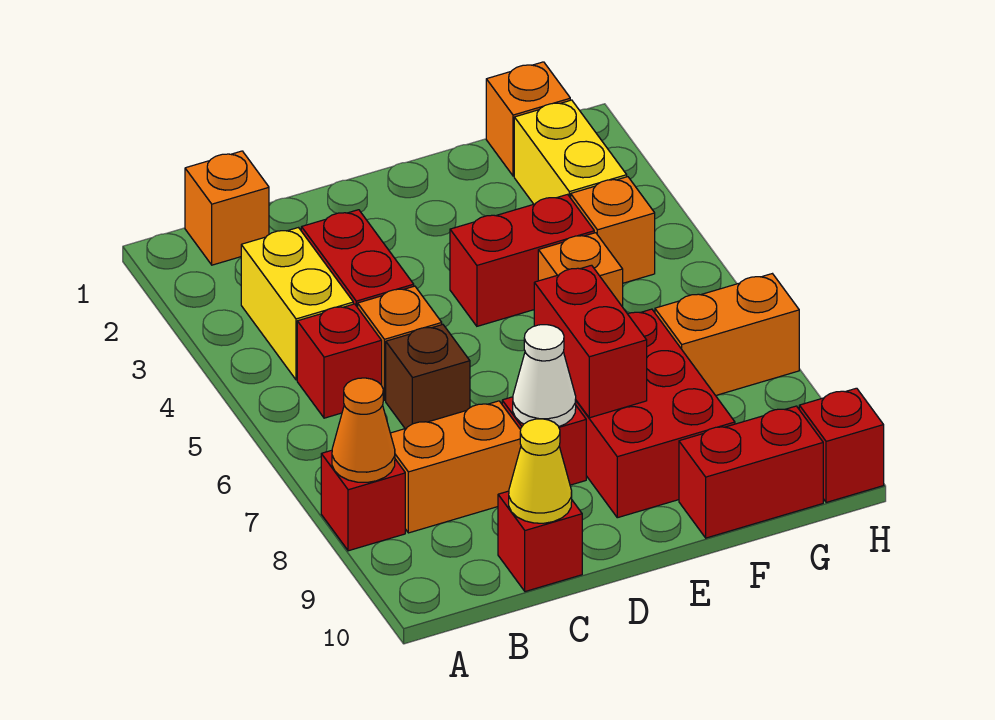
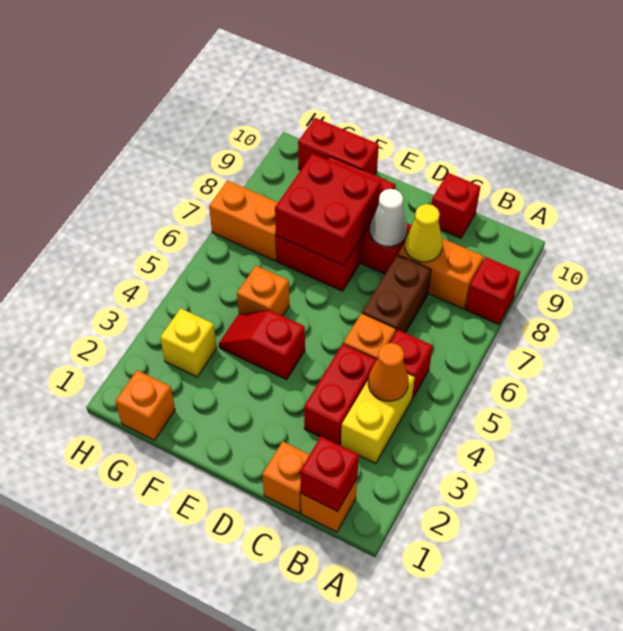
orange cone A8 level 2 -> orange cone B4 level 2
brown brick C6 level 1 -> brown brick C6:C7 level 1
yellow cone C10 level 2 -> yellow cone C8 level 2
red brick E4:F4 level 1 -> red slope E4:F4 level 1 top E
red brick E7:E8 level 2 -> red brick E7:F8 level 2
yellow brick G2:G3 level 1 -> yellow brick G3 level 1
orange brick G4 level 1 -> orange brick C1 level 1
red brick H10 level 1 -> red brick B1 level 2

